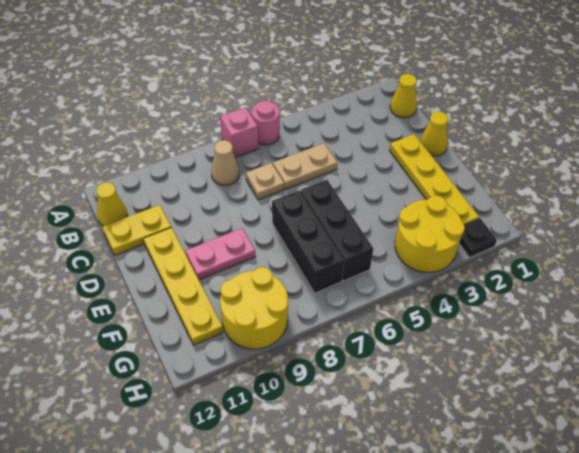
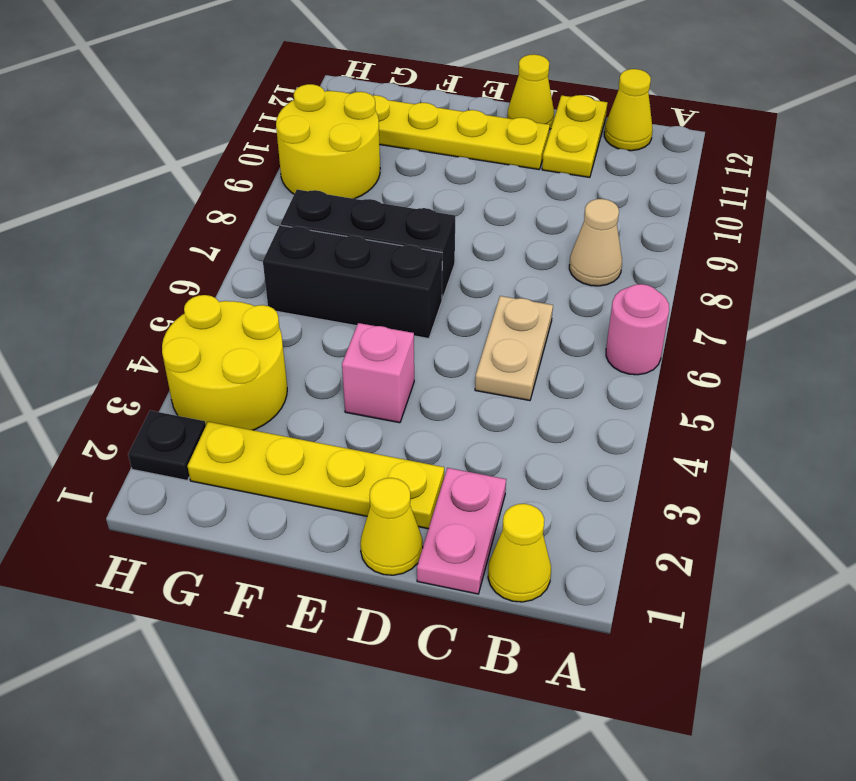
pink brick A7 level 1 -> pink brick E4 level 1
tan plate C7 level 1 -> none
none -> yellow cone D12 level 1
pink plate E9:E10 level 1 -> pink plate C1:C2 level 1

